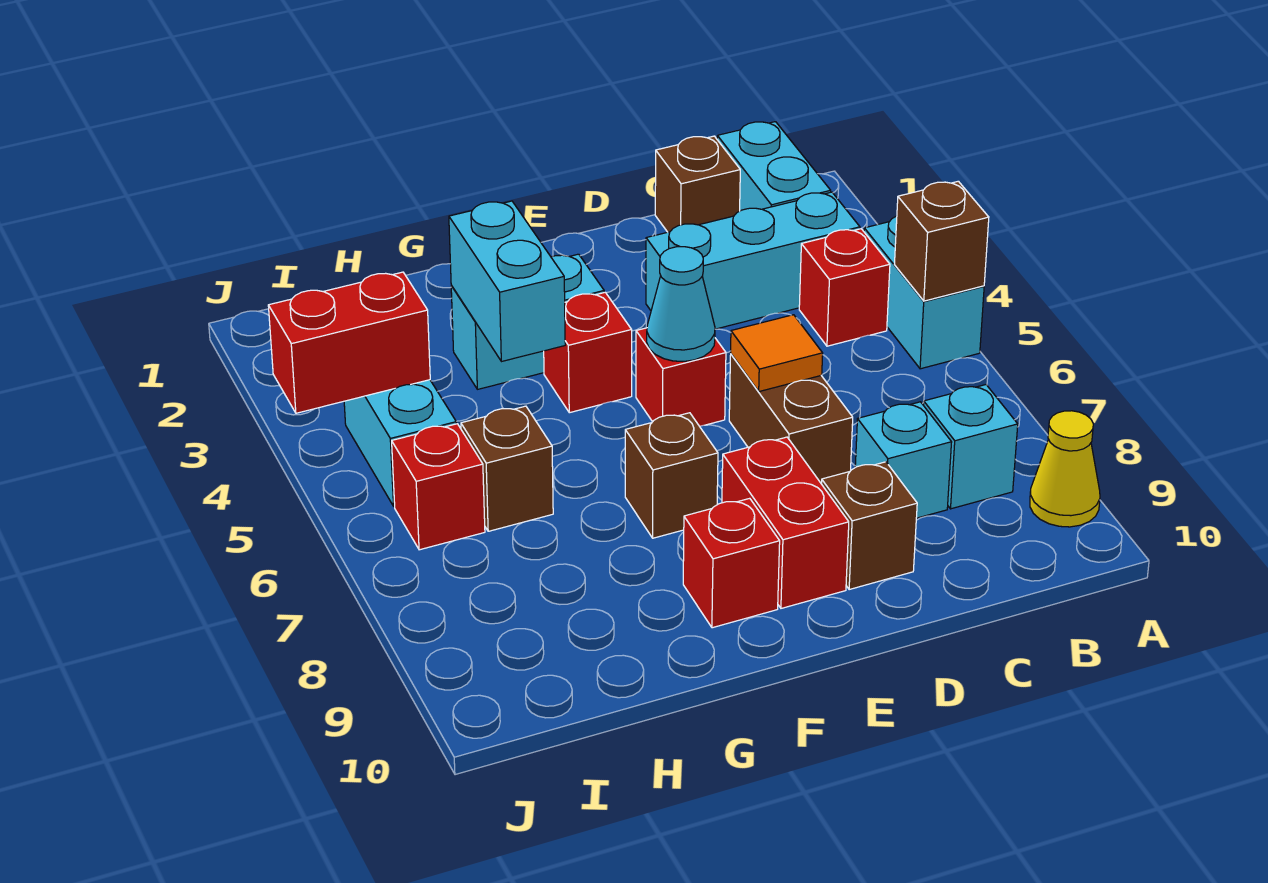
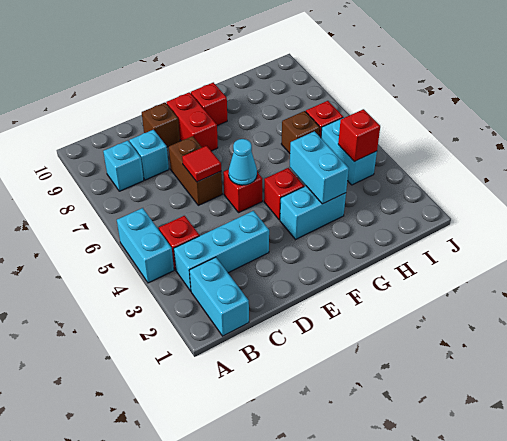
brown brick A5 level 2 -> none
yellow cone A9 level 1 -> none
brown brick C1 level 1 -> none
orange tile D6 level 2 -> red tile D6 level 2
brown brick F7 level 1 -> none
red brick I4:J4 level 2 -> red brick I4 level 2

